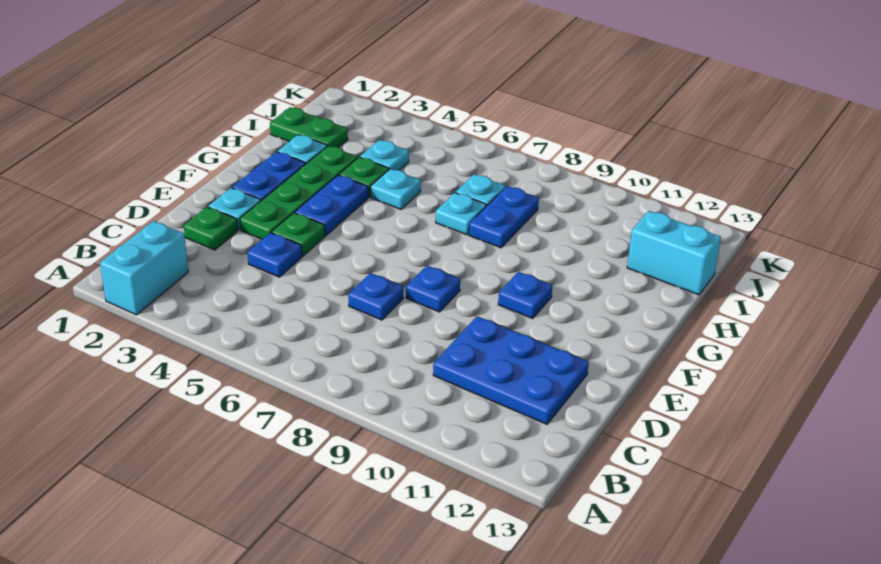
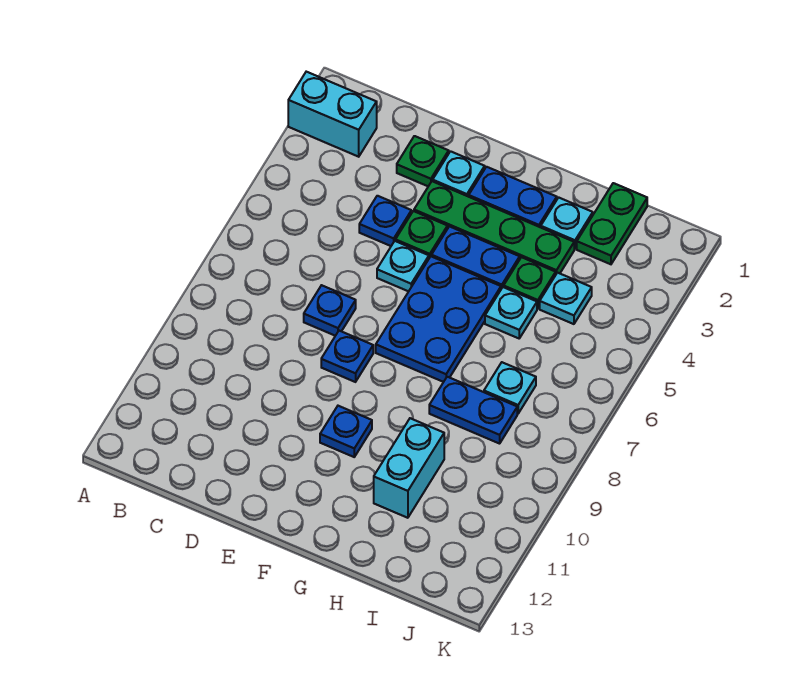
blue plate C10:D12 level 1 -> blue plate F5:G7 level 1
cyan plate H7 level 1 -> cyan plate E5 level 1
cyan brick I12:I13 level 1 -> cyan brick H10:H11 level 1

